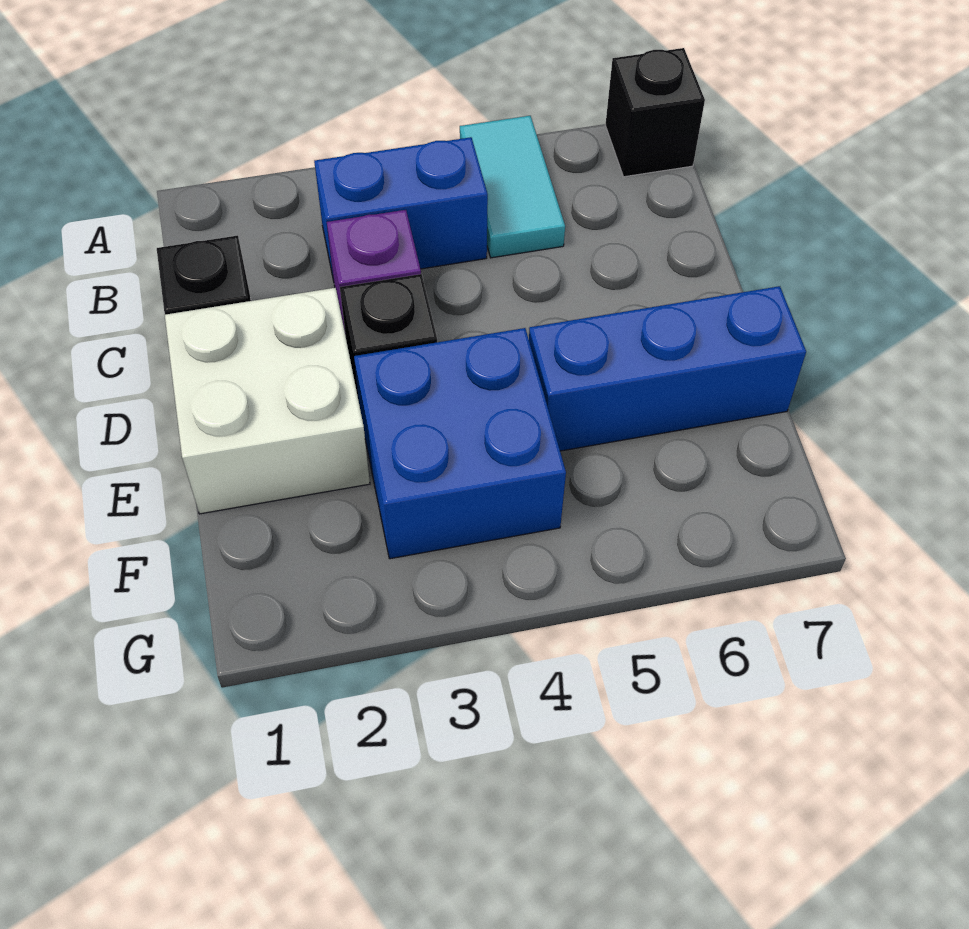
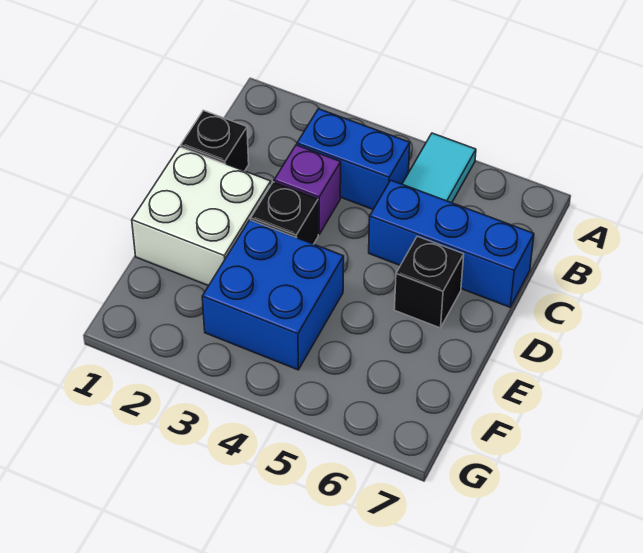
black brick A7 level 1 -> black brick D6 level 1
blue brick E5:E7 level 1 -> blue brick C5:C7 level 1

